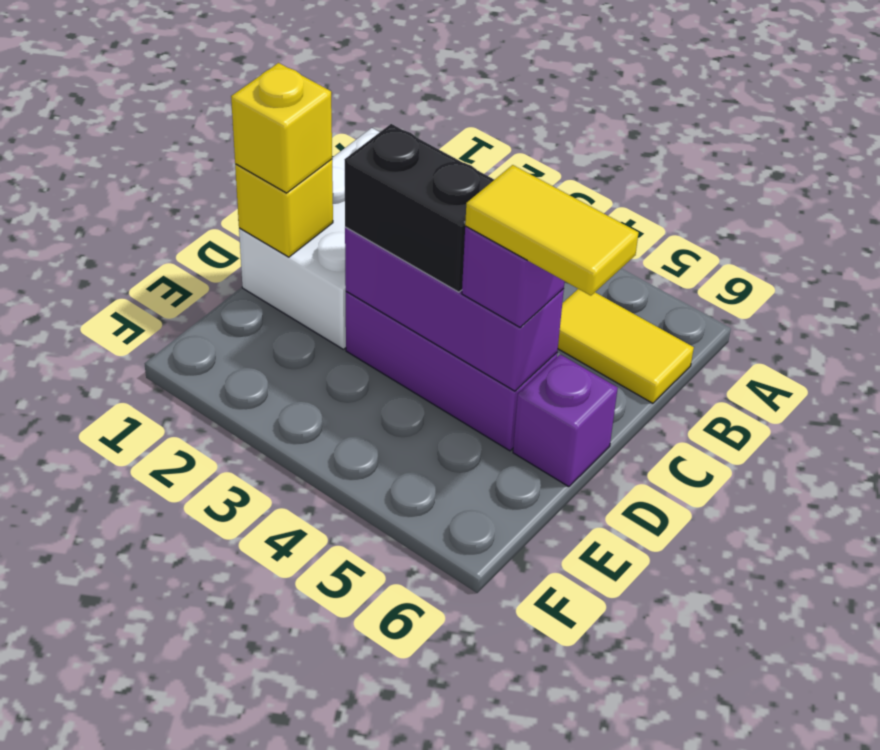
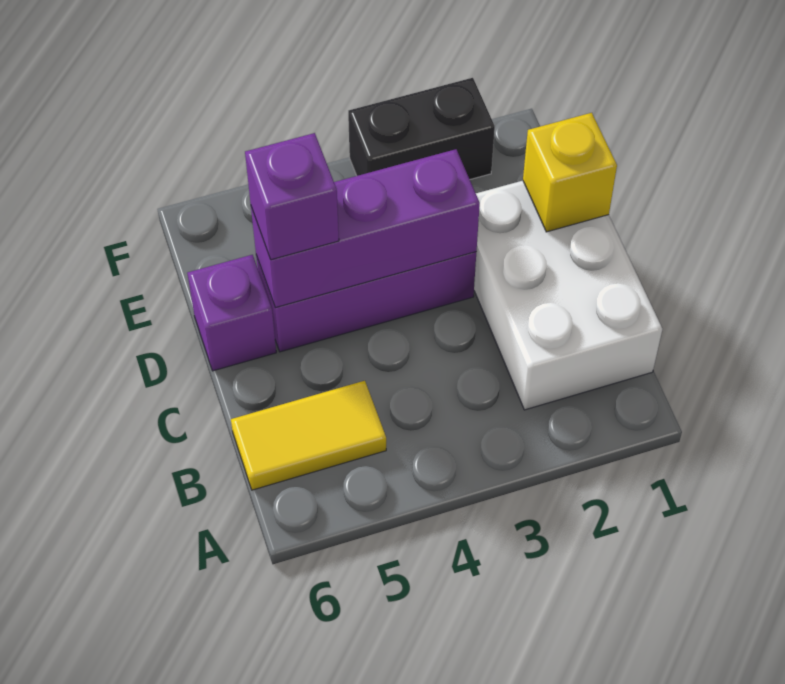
yellow brick D1 level 3 -> none
black brick D3:D4 level 3 -> black brick F2:F3 level 1
yellow tile D5:D6 level 4 -> none

